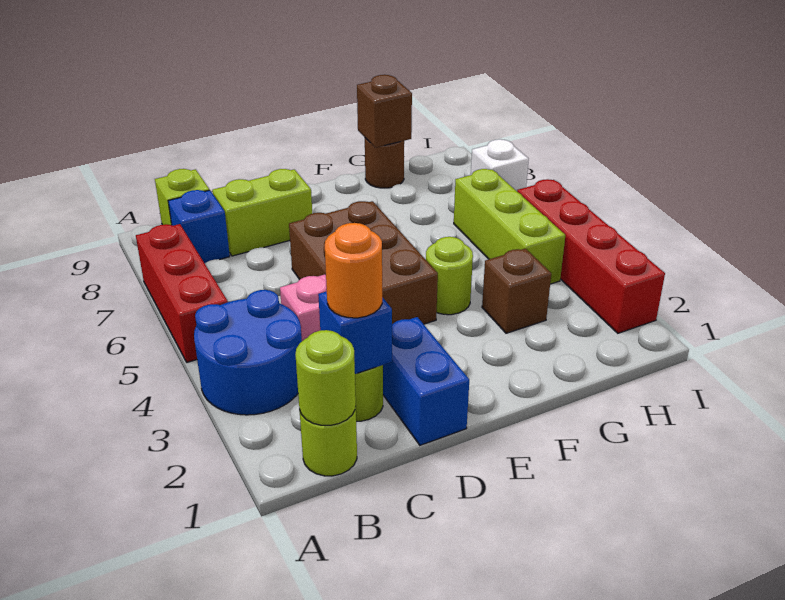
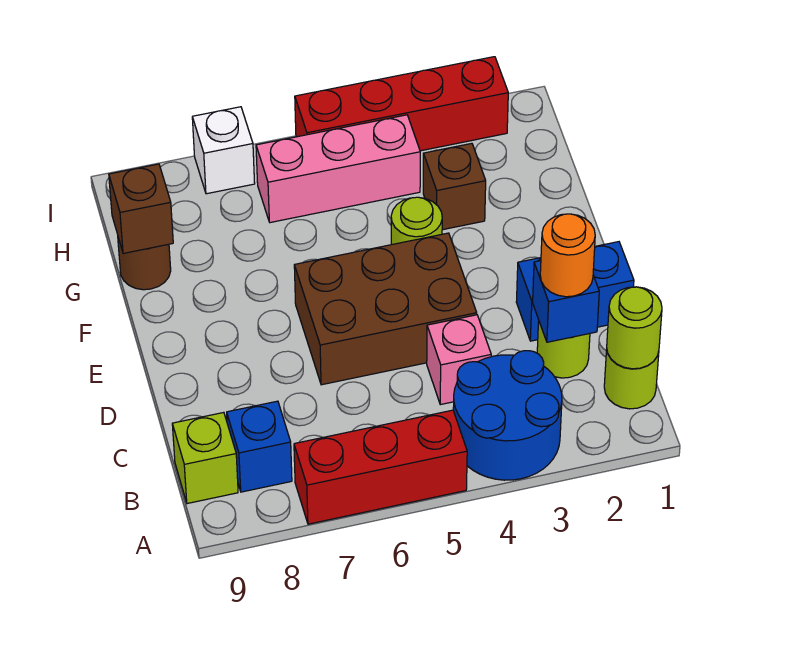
lime brick C8:D8 level 1 -> none
lime brick H4:H6 level 1 -> pink brick H4:H6 level 1

